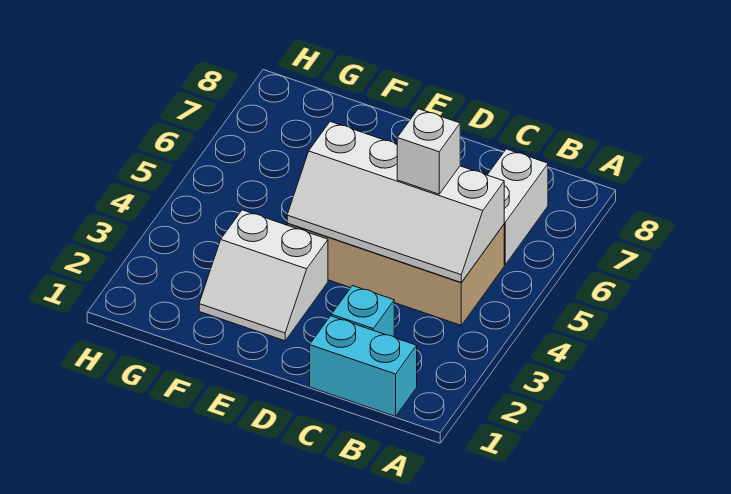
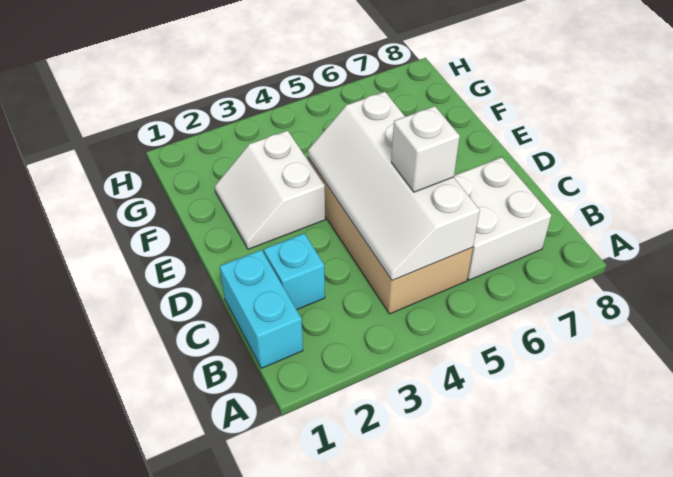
white brick B6:B7 level 1 -> white brick B6:C7 level 1

